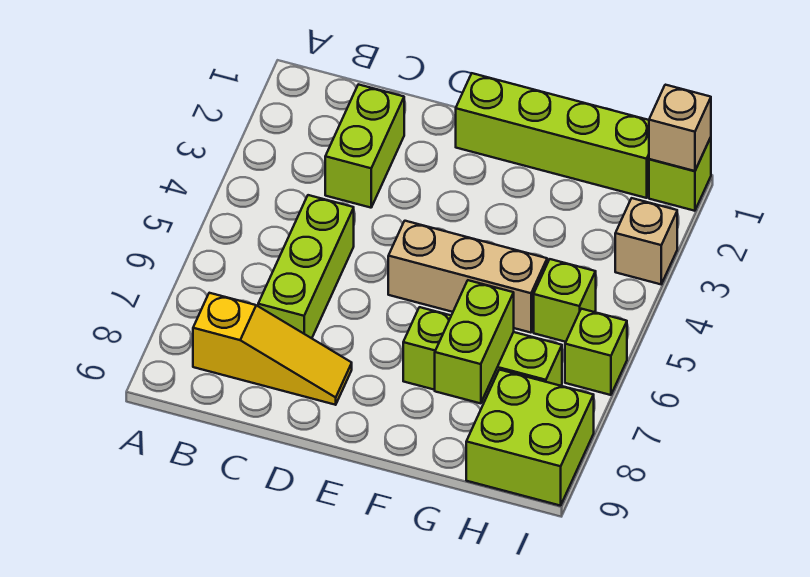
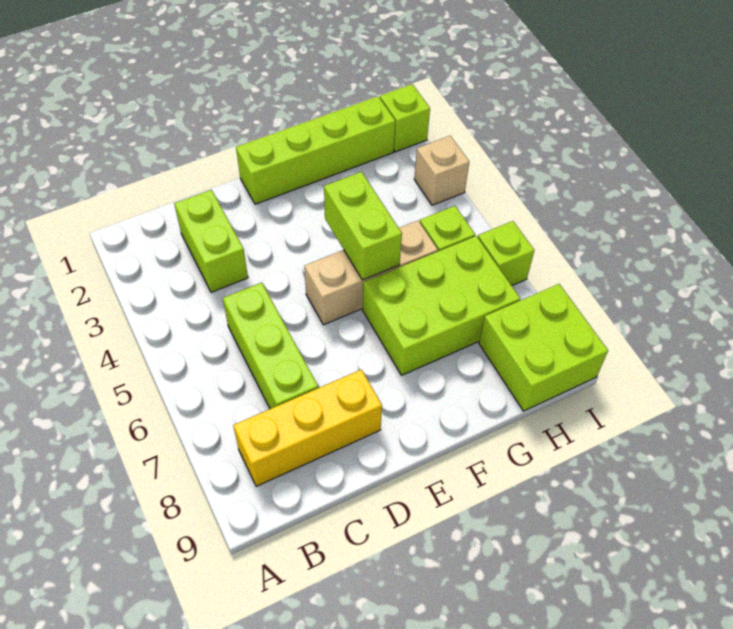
yellow slope B8:D8 level 1 top B -> yellow brick B8:D8 level 1
lime brick F7:H7 level 1 -> lime brick F6:H7 level 1
lime brick G7:G8 level 2 -> lime brick F4:F5 level 2
tan brick I1 level 2 -> none

